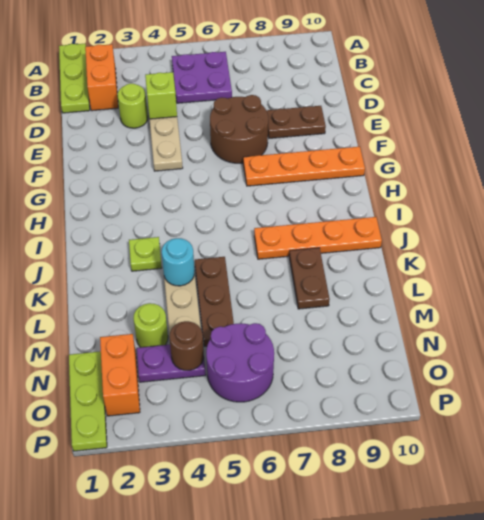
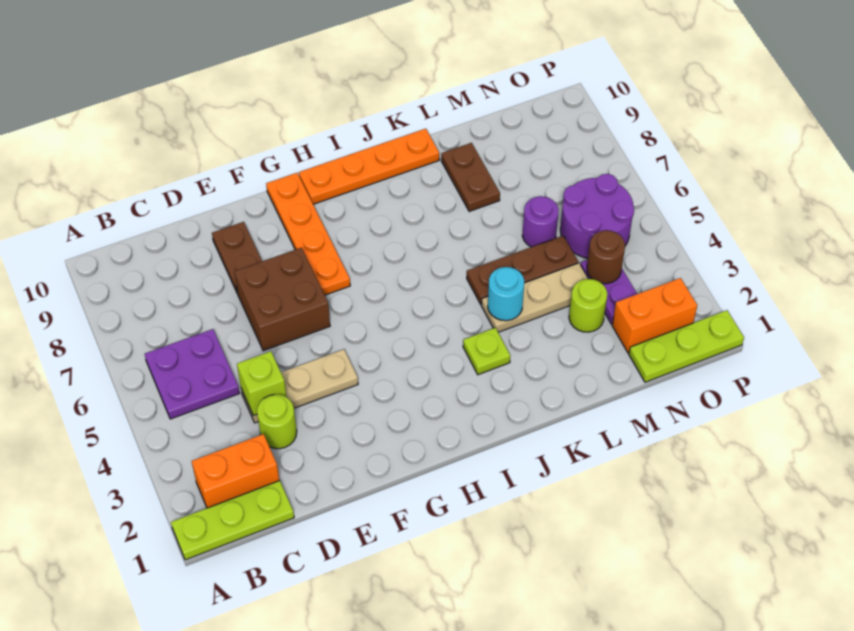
brown round brick E6:F7 level 1 -> brown brick E6:F7 level 1
orange plate J7:J10 level 1 -> orange plate H10:K10 level 1
brown plate K8:L8 level 1 -> brown plate L8:L9 level 1
none -> purple round brick M6 level 1

